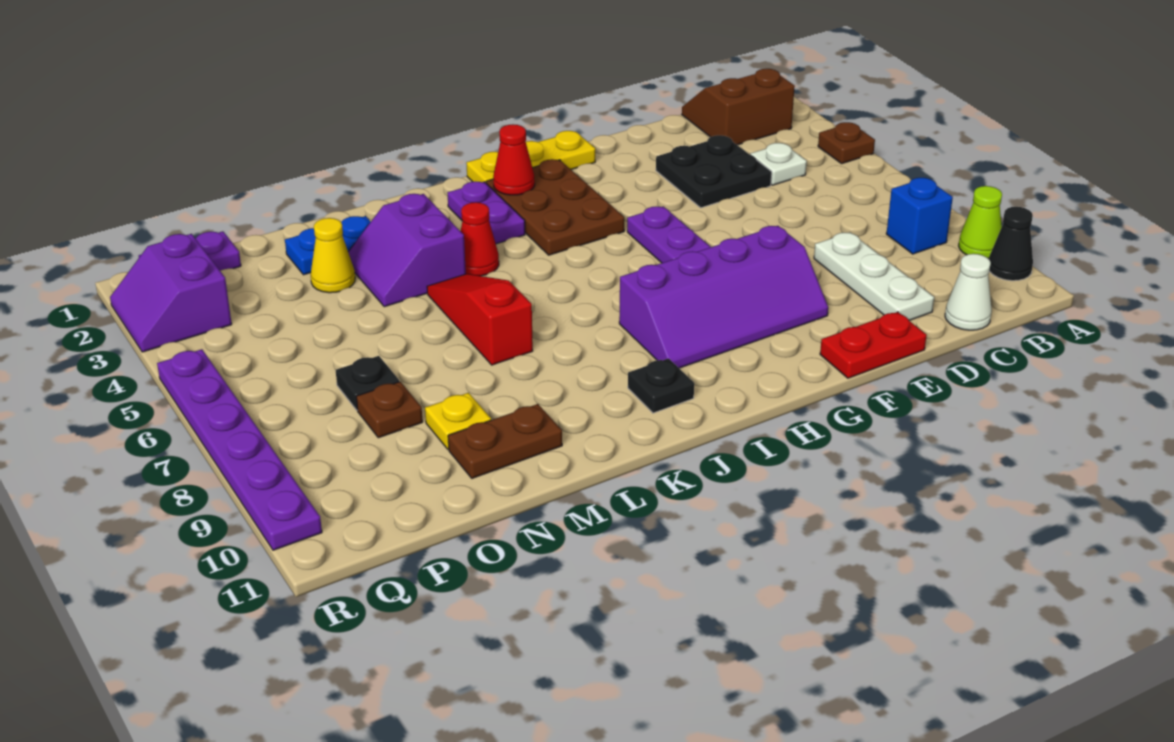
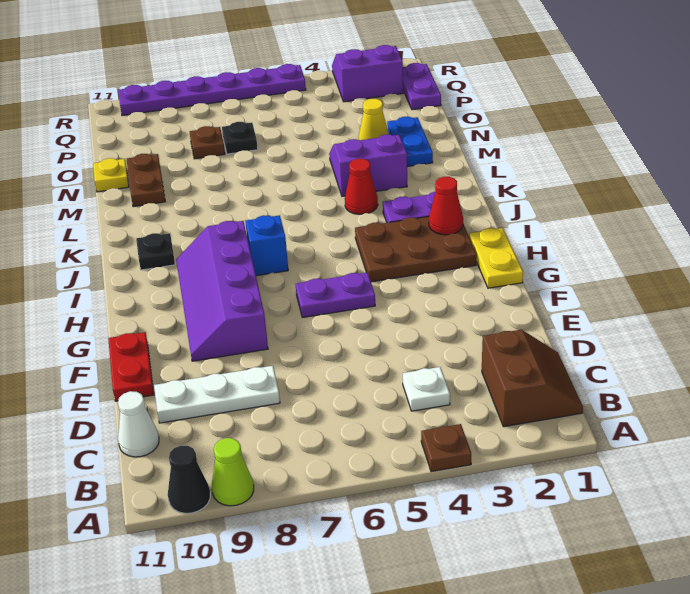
blue brick B8 level 1 -> blue brick I7 level 1
black plate D3:E4 level 1 -> none
yellow plate G1:I1 level 1 -> yellow plate G1:H1 level 1
red slope L5:L7 level 1 top 7 -> none
yellow plate N9 level 1 -> yellow plate N11 level 1

